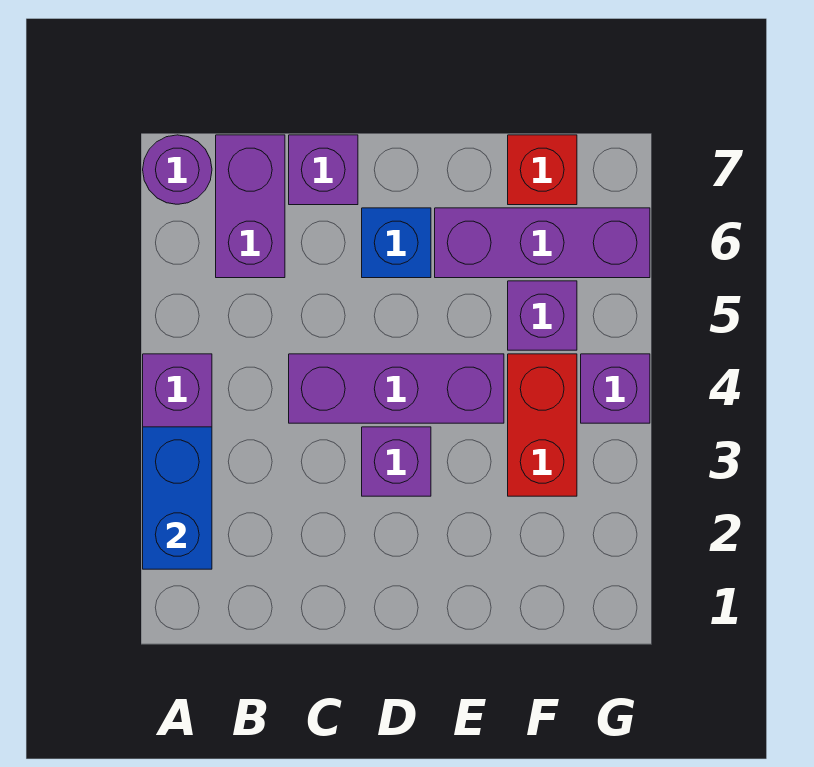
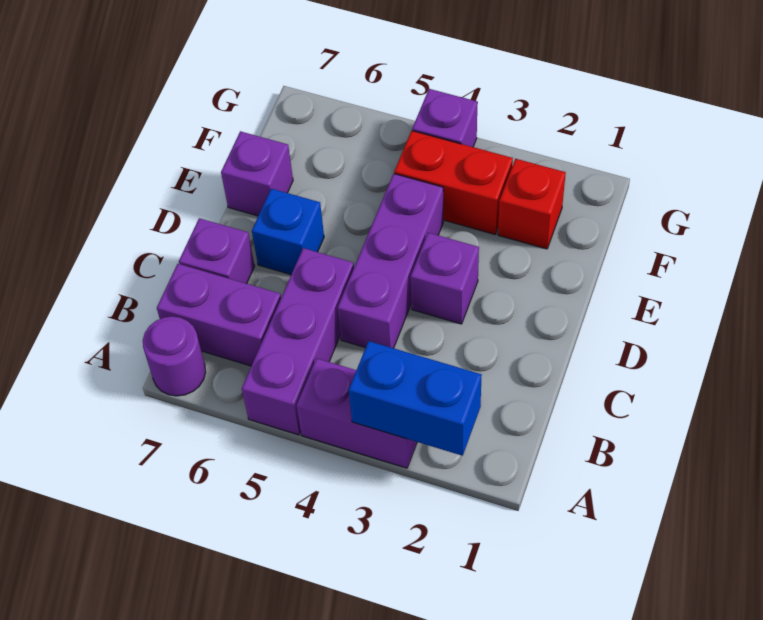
purple brick E6:G6 level 1 -> purple brick A5:C5 level 1
purple brick F5 level 1 -> purple brick E7 level 1
red brick F7 level 1 -> red brick F2 level 1

